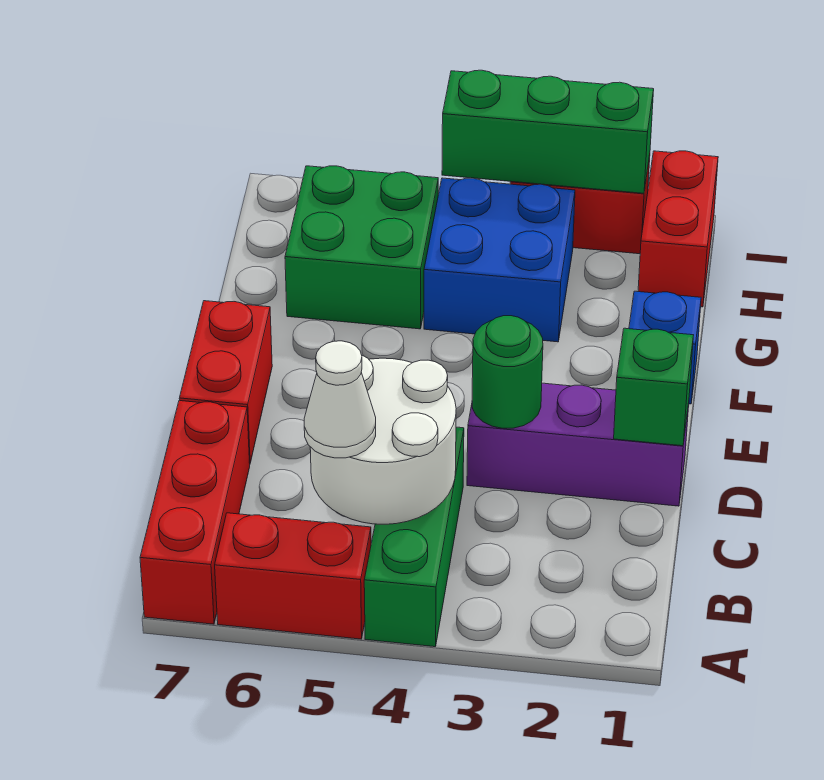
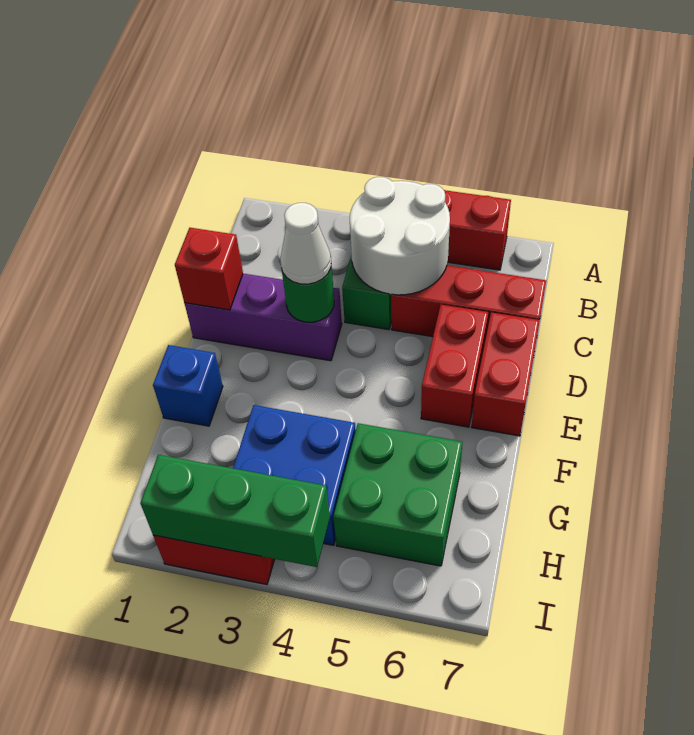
red brick A7:C7 level 1 -> red brick C5:C7 level 1
white cone B5 level 3 -> white cone D3 level 3
green brick D1 level 2 -> red brick D1 level 2
red brick H1:I1 level 1 -> red brick D6:E6 level 1

